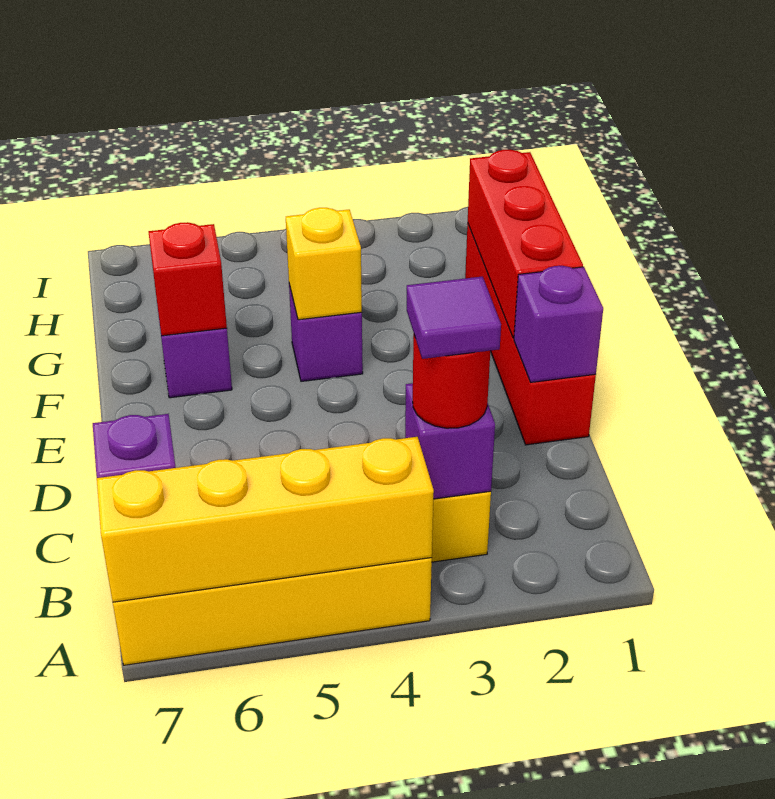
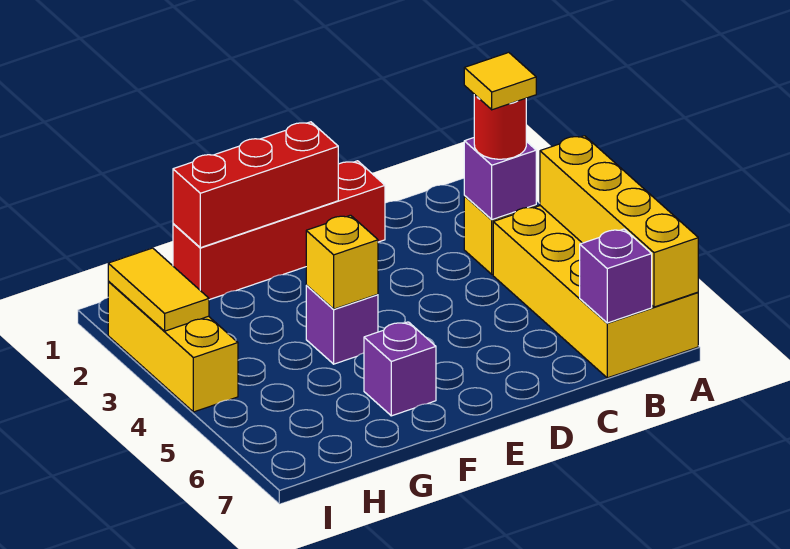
purple tile B3 level 4 -> yellow tile B3 level 4
purple brick D1 level 2 -> none
red brick F6 level 2 -> none
none -> yellow brick I2:I4 level 1
none -> yellow tile I2:I3 level 2

